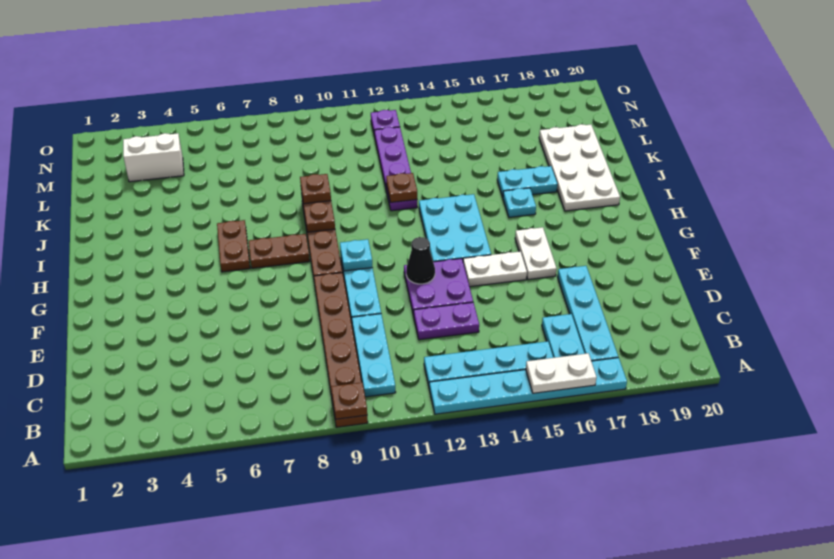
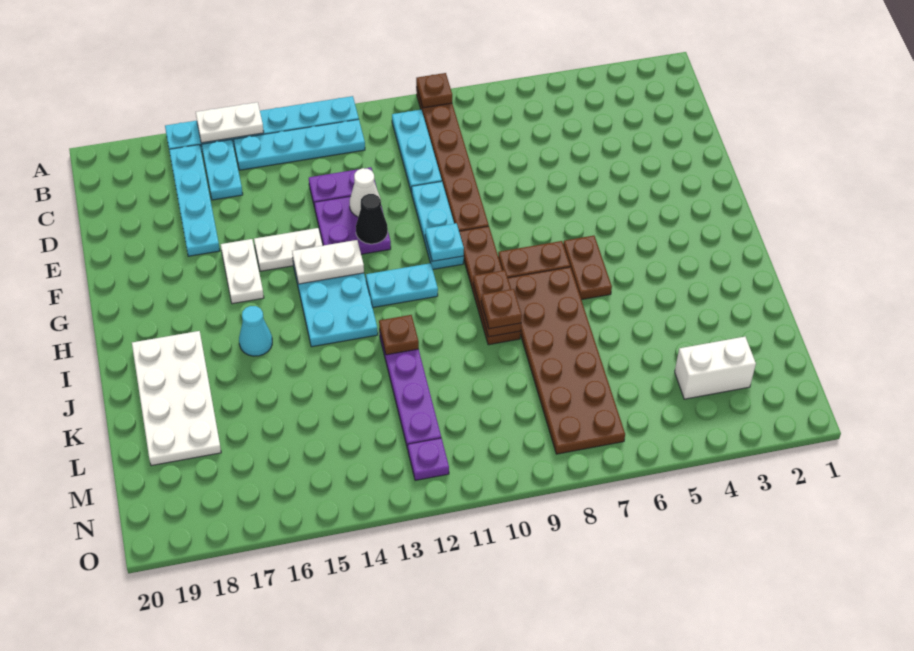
none -> white cone E12 level 2
none -> white plate G13:G14 level 2
none -> brown plate I7:N8 level 1
cyan plate I16 level 1 -> cyan cone I16 level 1
cyan plate J16:J17 level 1 -> cyan plate H11:H12 level 1

